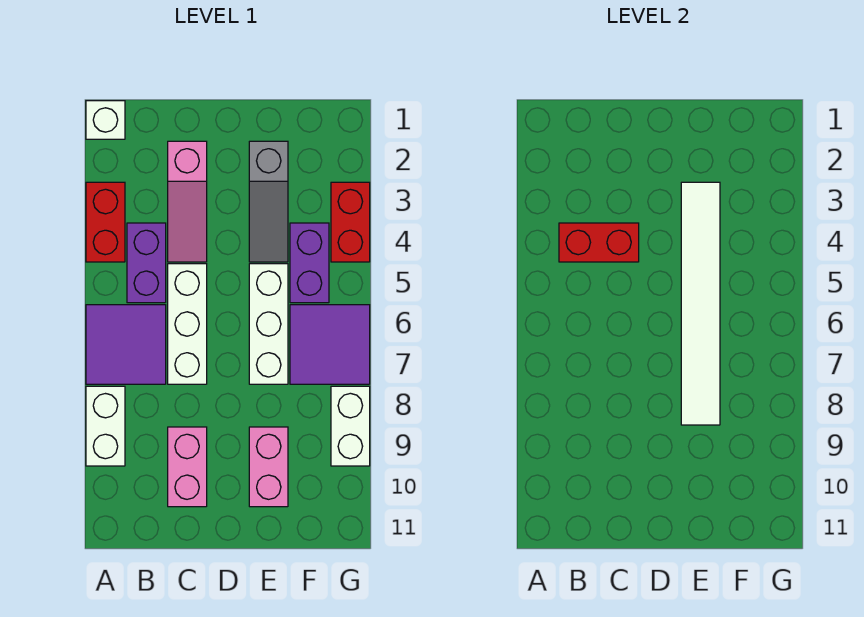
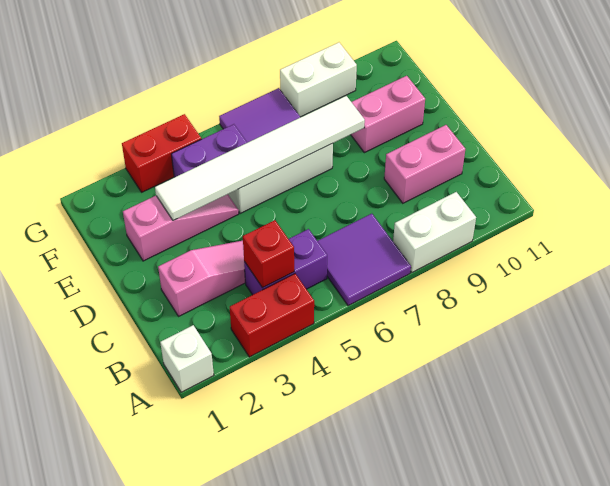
red brick B4:C4 level 2 -> red brick B4 level 2
white brick C5:C7 level 1 -> none
grey slope E2:E4 level 1 top 2 -> pink slope E2:E4 level 1 top 2

